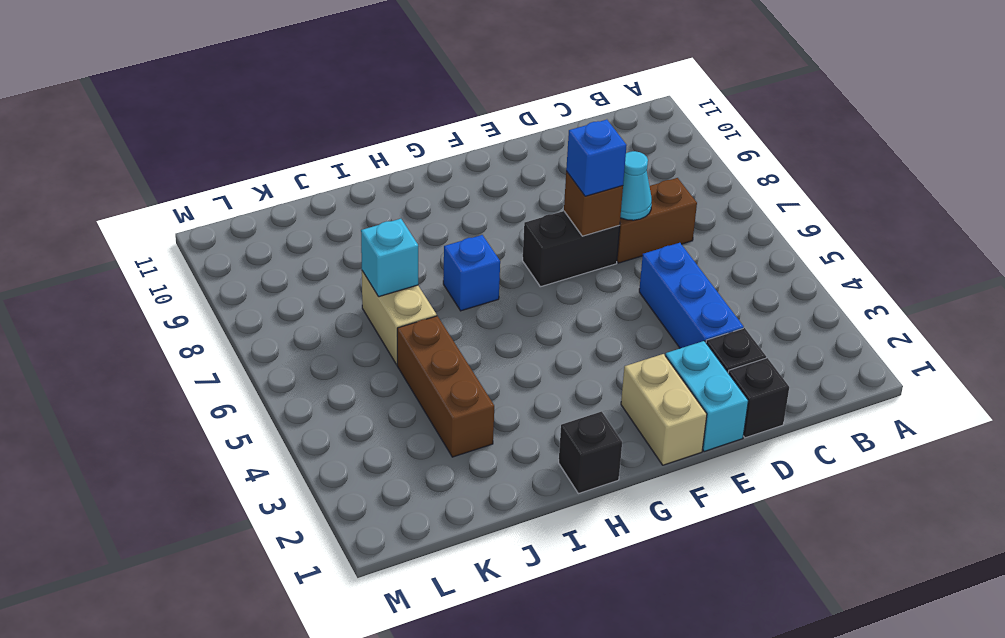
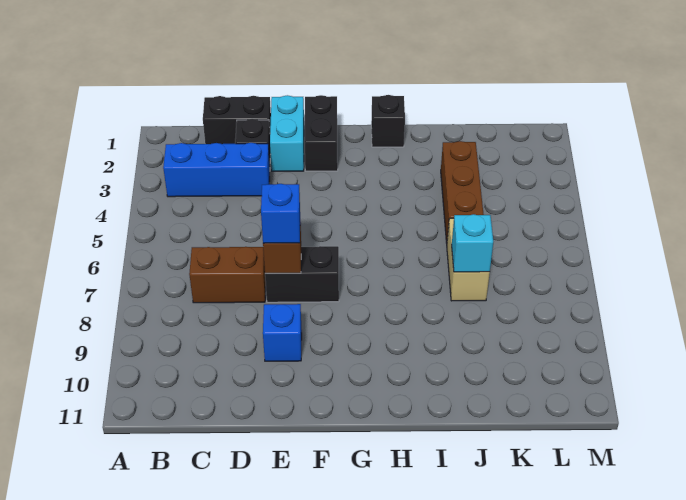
black brick D1 level 1 -> black brick C1:D1 level 1
blue brick D3:D5 level 1 -> blue brick B3:D3 level 1
cyan cone D7 level 2 -> none
tan brick F1:F2 level 1 -> black brick F1:F2 level 1
blue brick H7 level 1 -> blue brick E9 level 1

